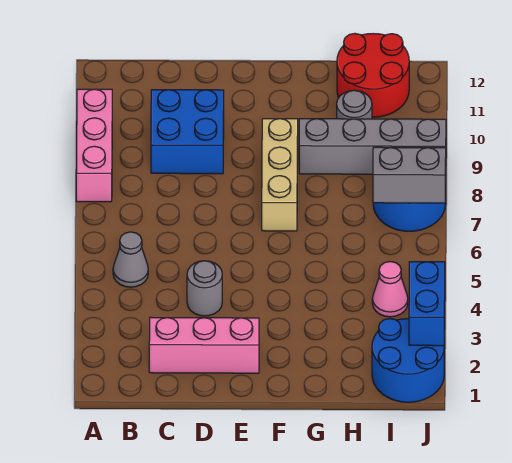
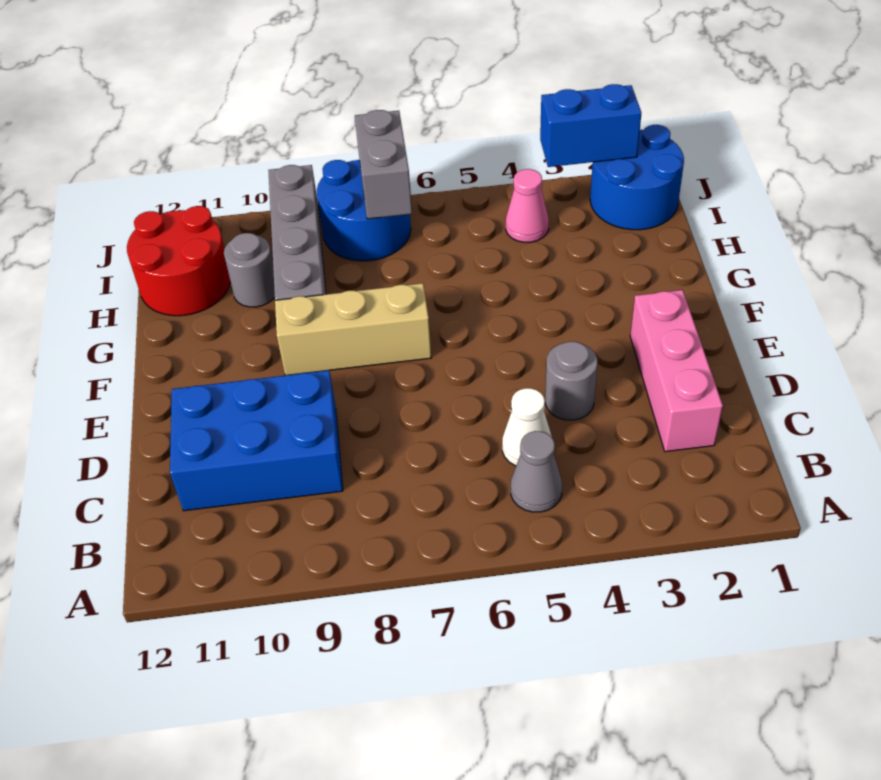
pink brick A8:A10 level 1 -> none
none -> white cone C5 level 1
blue brick C9:D10 level 1 -> blue brick C9:D11 level 1

